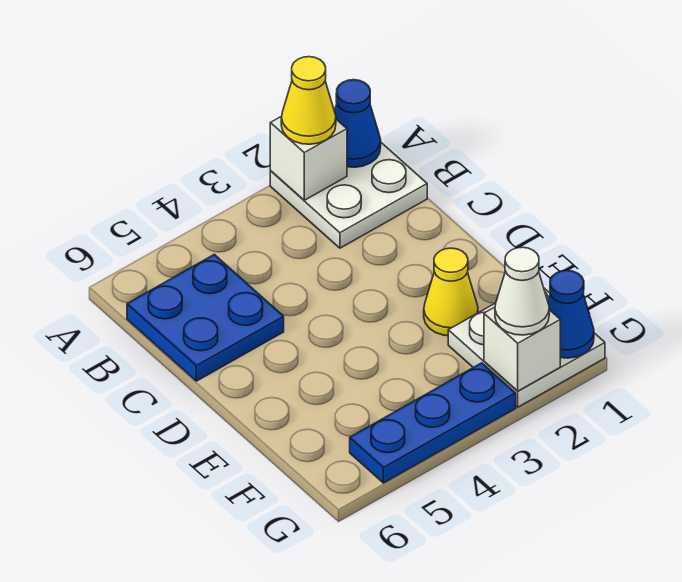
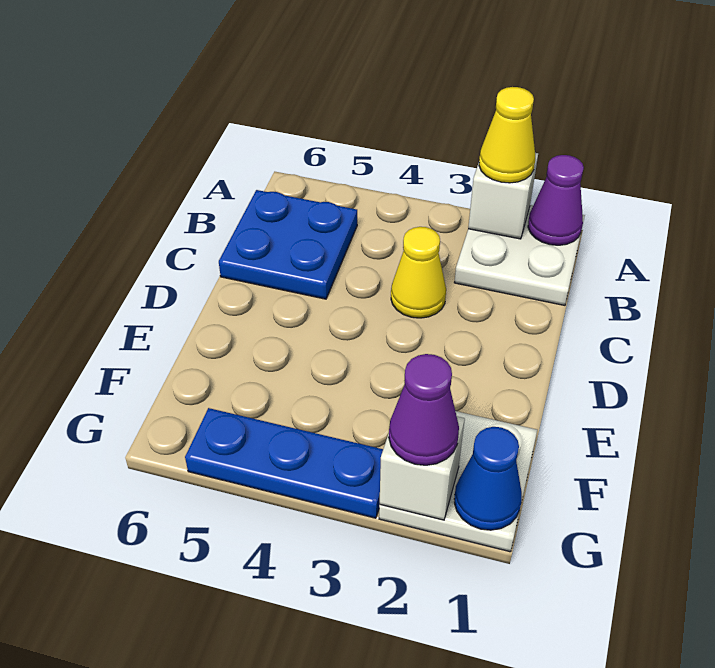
blue cone A1 level 2 -> purple cone A1 level 2
yellow cone E2 level 1 -> yellow cone C3 level 1
white cone G2 level 3 -> purple cone G2 level 3

